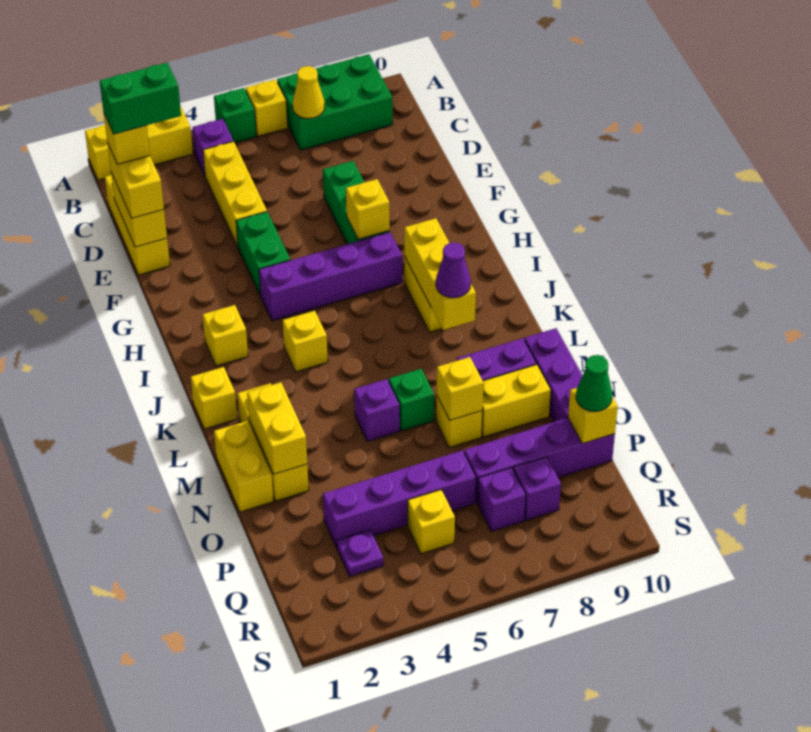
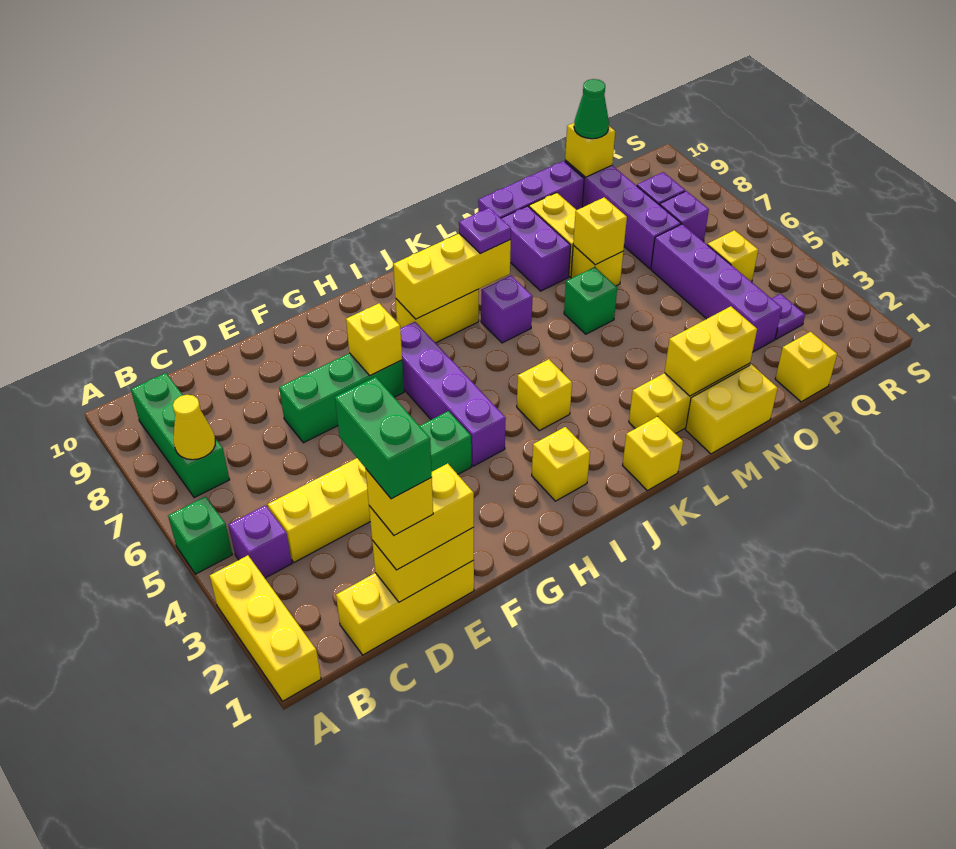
yellow brick A6 level 1 -> yellow brick P1 level 1
green brick A7:B9 level 1 -> green brick B7:B9 level 1
purple cone K8 level 3 -> purple plate K8 level 3
purple brick M5 level 1 -> purple brick K7 level 1

